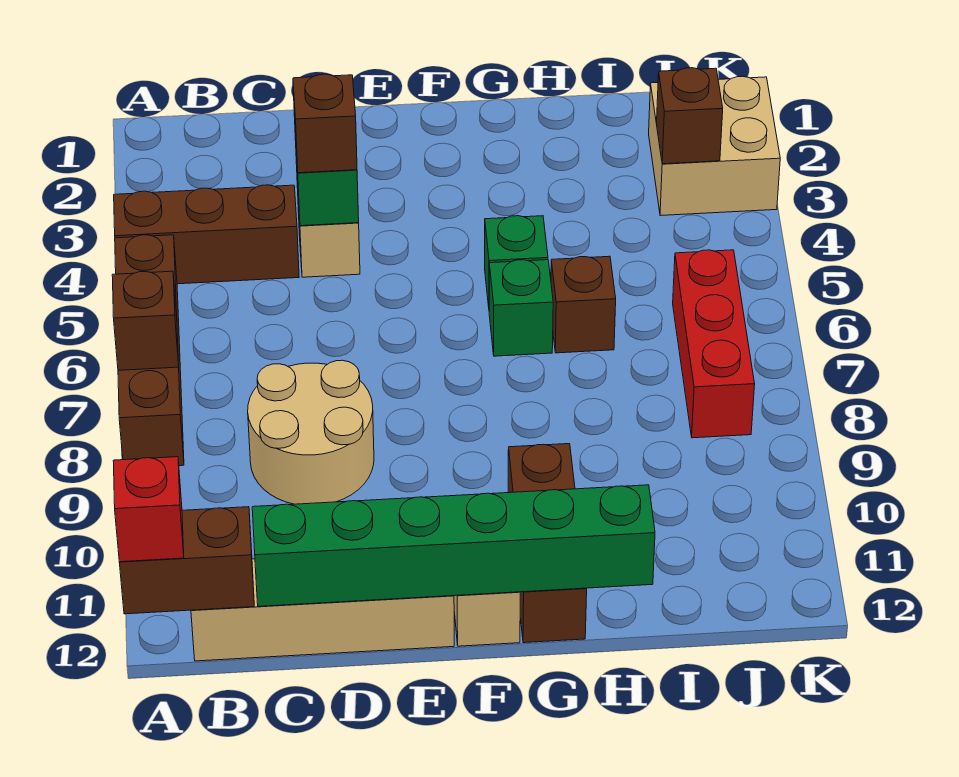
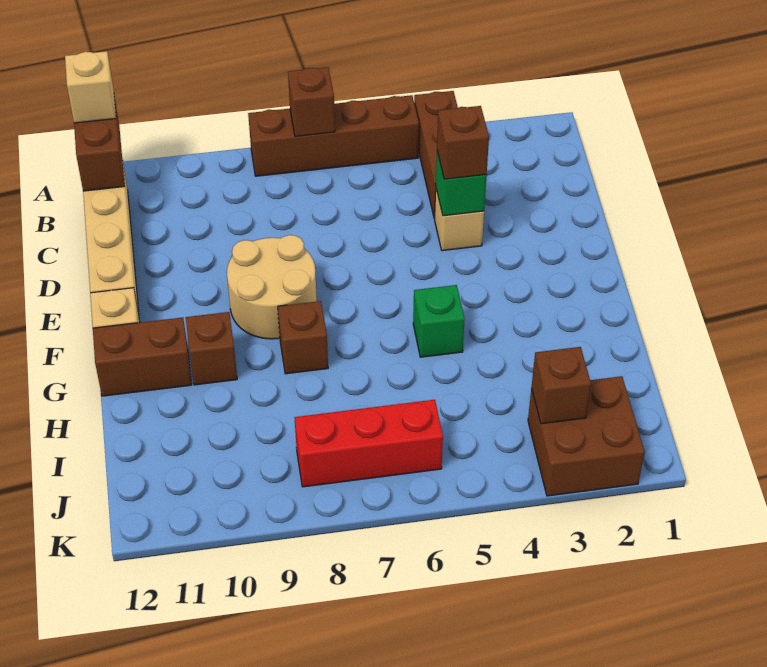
red brick A12 level 3 -> tan brick A12 level 3
tan round brick C8:D9 level 1 -> tan round brick E8:F9 level 1
green brick C12:H12 level 2 -> none
green brick G6 level 1 -> none
brown brick H6 level 1 -> brown brick G8 level 1
tan brick J2:K3 level 1 -> brown brick J2:K3 level 1

